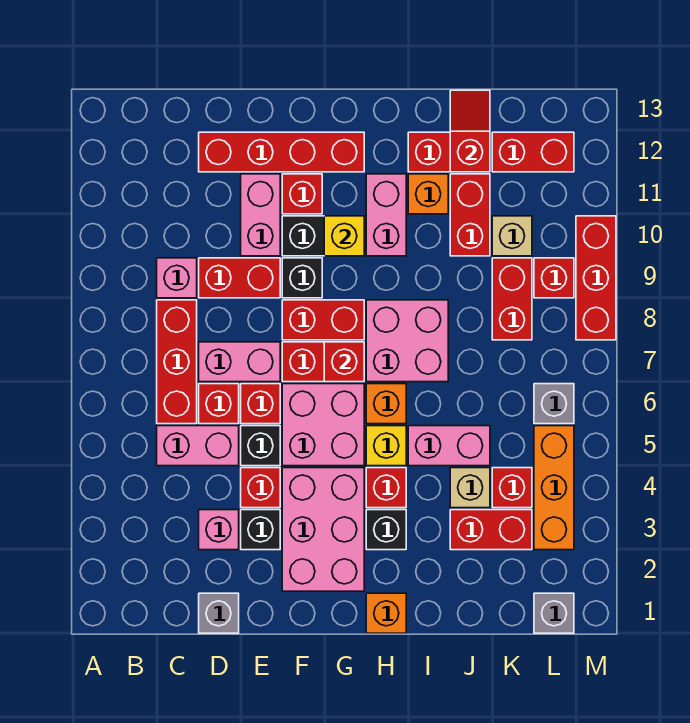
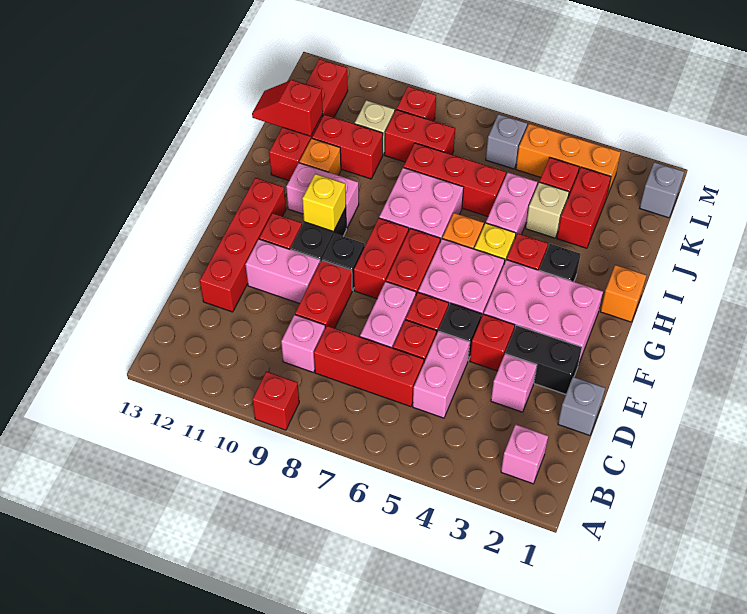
none -> pink brick B2 level 1
black brick E3 level 1 -> black brick E2:E3 level 1
red brick G7 level 2 -> red brick A9 level 1
red brick M8:M10 level 1 -> red brick J6:J8 level 1

